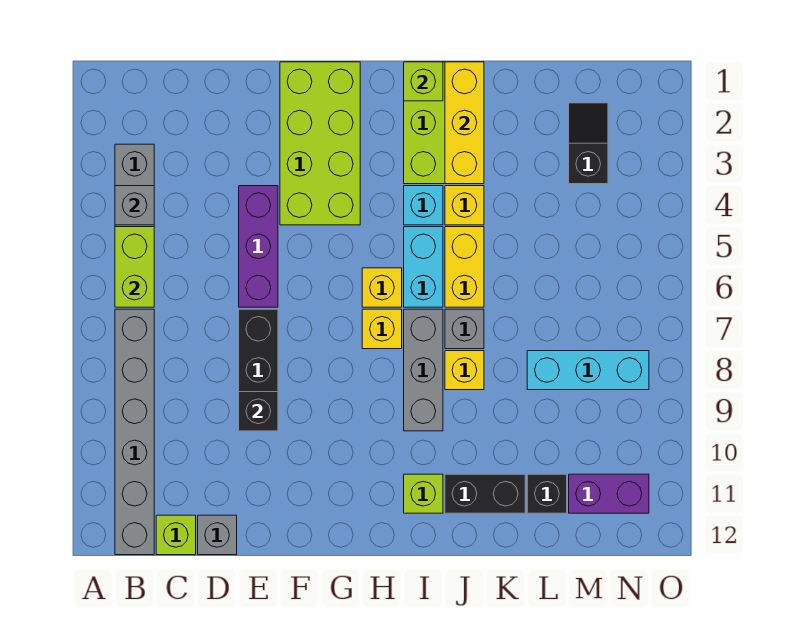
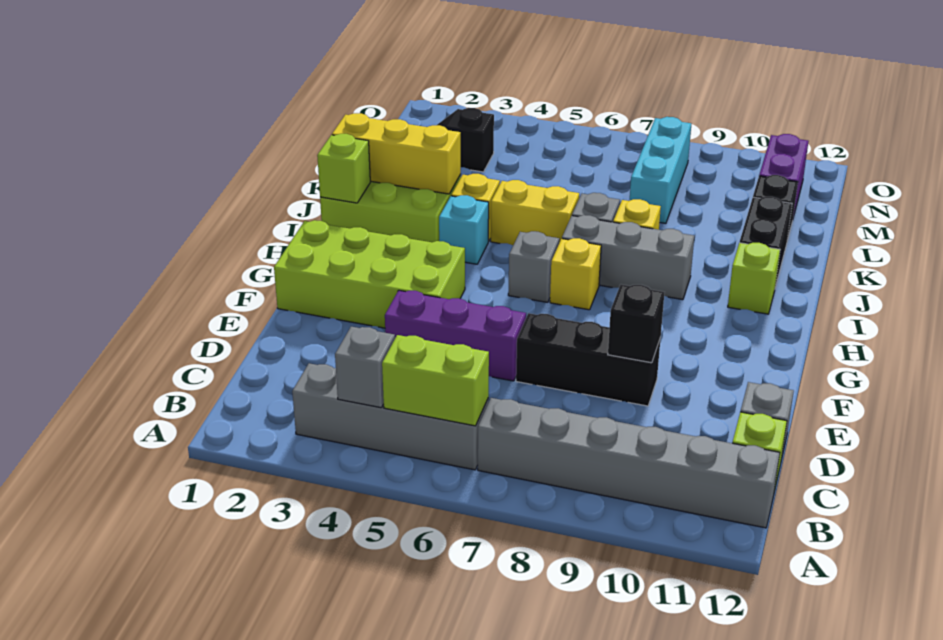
yellow brick H6 level 1 -> grey brick H6 level 1
cyan brick I5:I6 level 1 -> none

